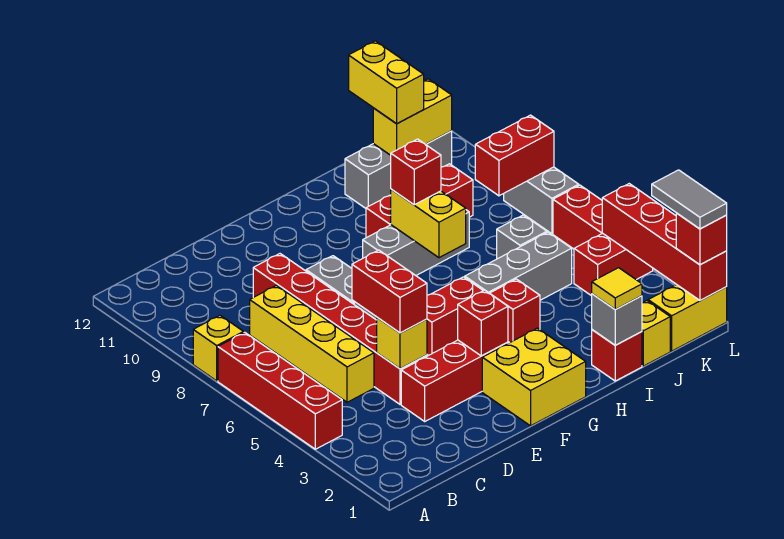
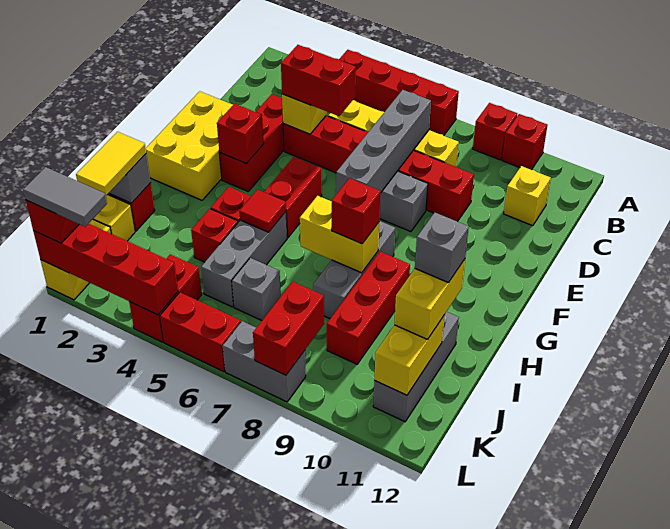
yellow brick A8 level 1 -> yellow brick C11 level 1
none -> red brick A9 level 1
none -> red brick A10 level 1
none -> grey brick C7:F7 level 2
yellow brick F1:G2 level 1 -> yellow brick E1:G2 level 1
none -> red tile H5 level 2
yellow tile I1 level 3 -> yellow tile I1:J1 level 3
none -> red brick I4 level 1
none -> grey brick I11 level 4
yellow brick J11:J12 level 3 -> yellow brick I11:J11 level 3

